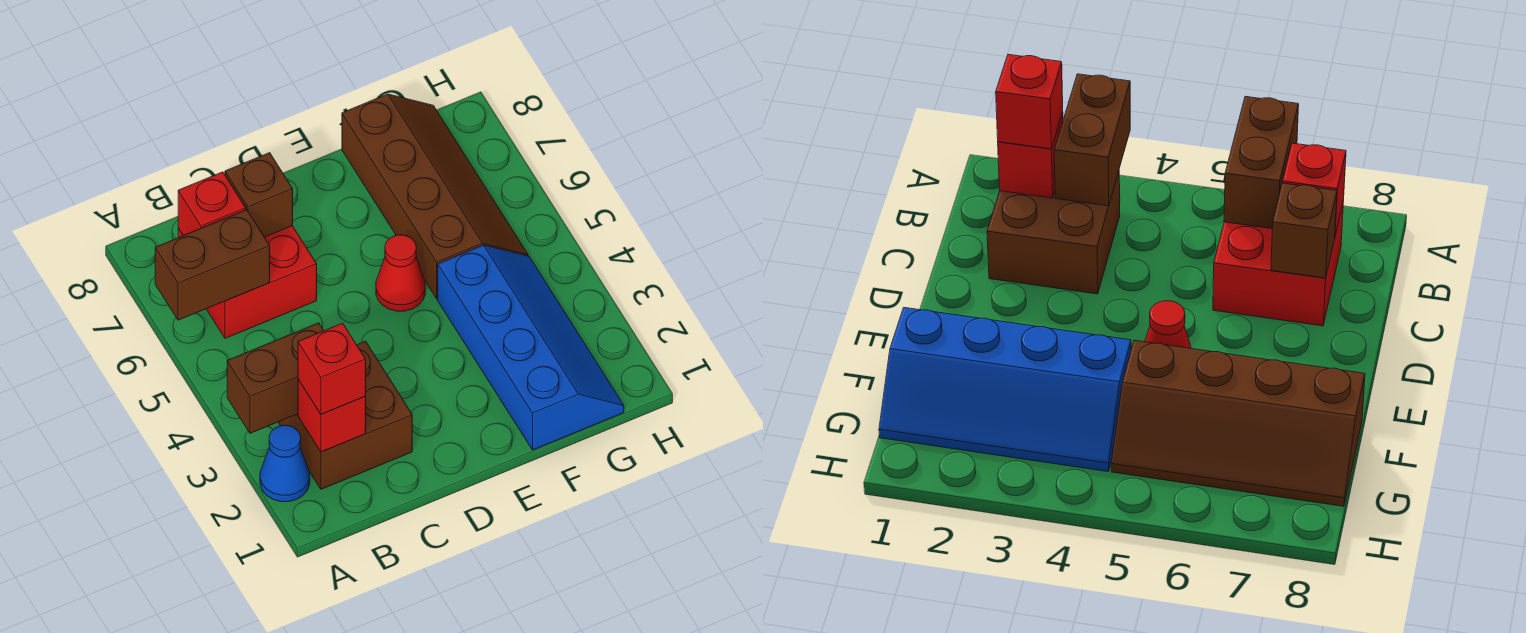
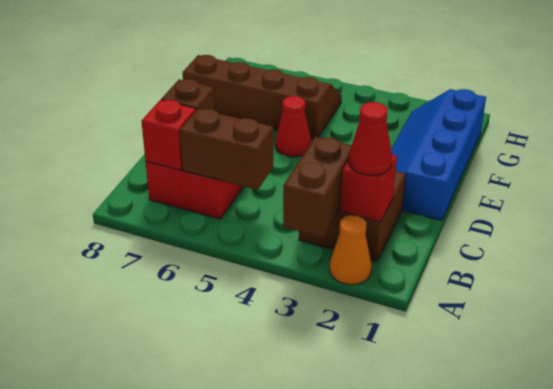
blue cone A2 level 1 -> orange cone A2 level 1
brown brick A6:B6 level 2 -> brown brick B5:B6 level 2
red brick B2 level 3 -> red cone B2 level 3
blue slope F1:G4 level 1 top F -> blue slope D1:G2 level 1 top 1

